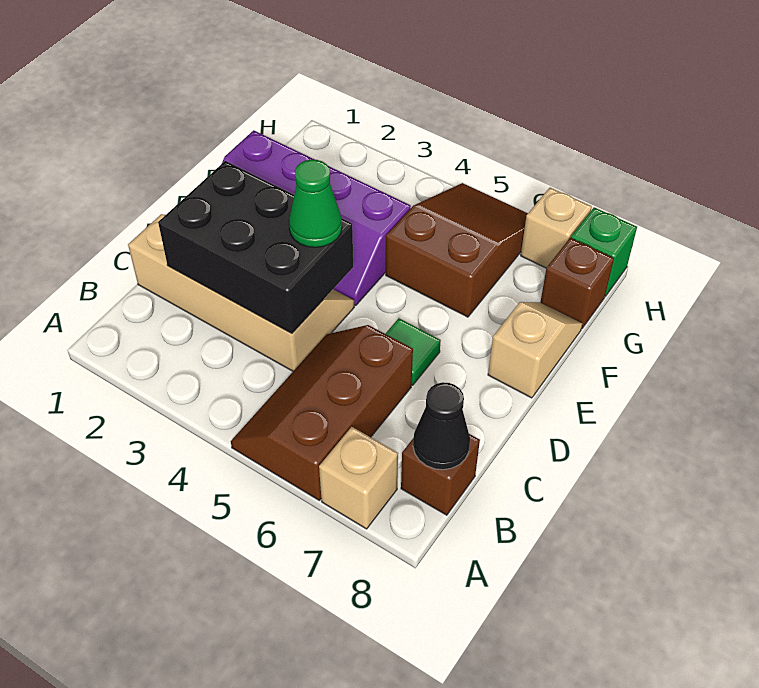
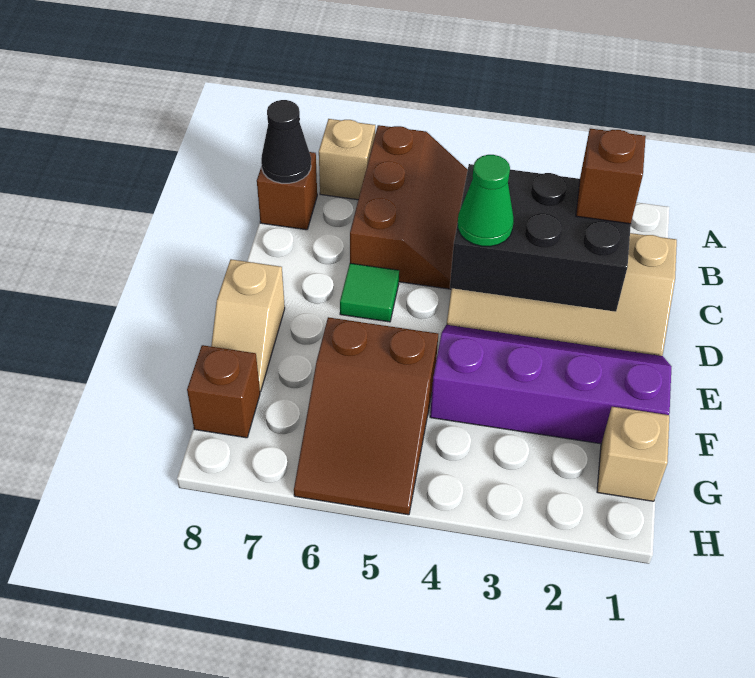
none -> brown brick C2 level 3
tan brick H7 level 1 -> tan brick G1 level 1
green brick H8 level 1 -> none

